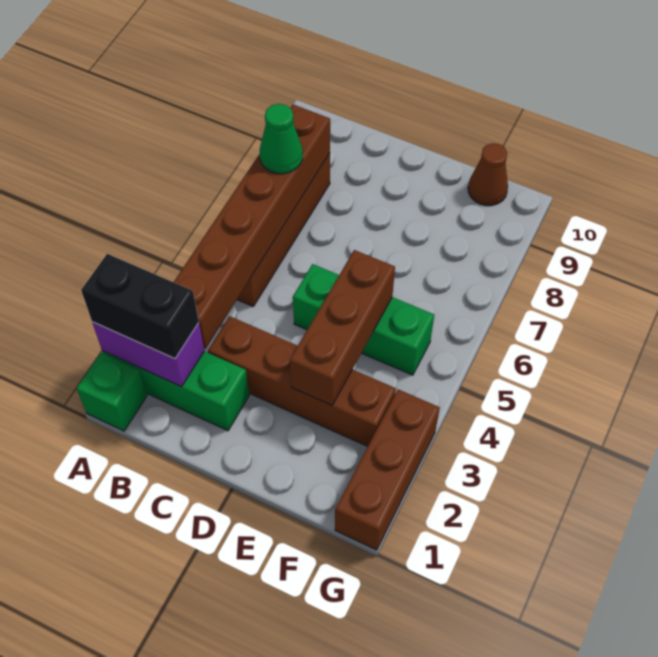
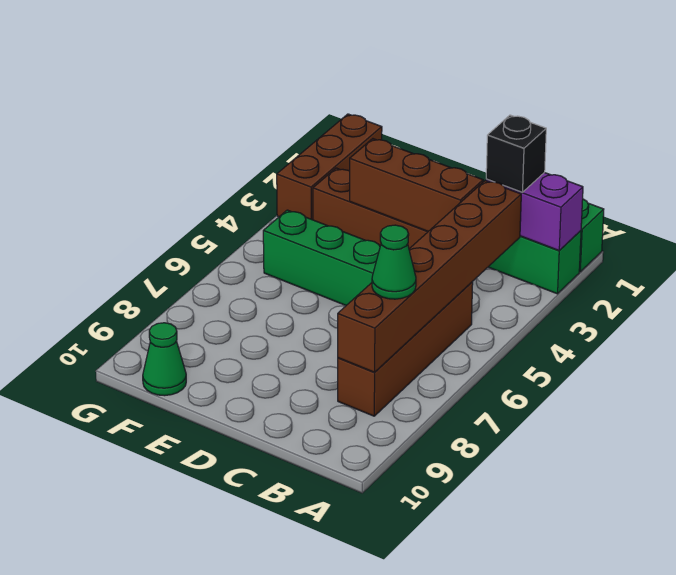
black brick A2:B2 level 3 -> black brick B2 level 3
brown brick E3:E5 level 2 -> brown brick C3:E3 level 2
brown cone F10 level 1 -> green cone F10 level 1

